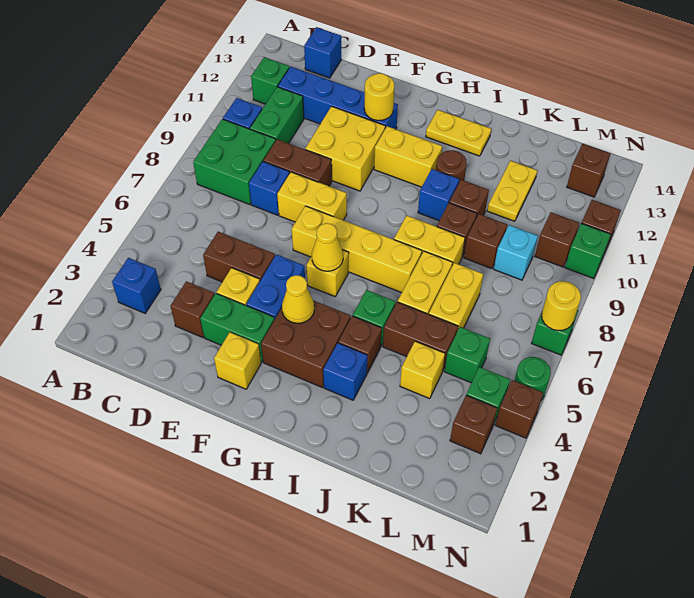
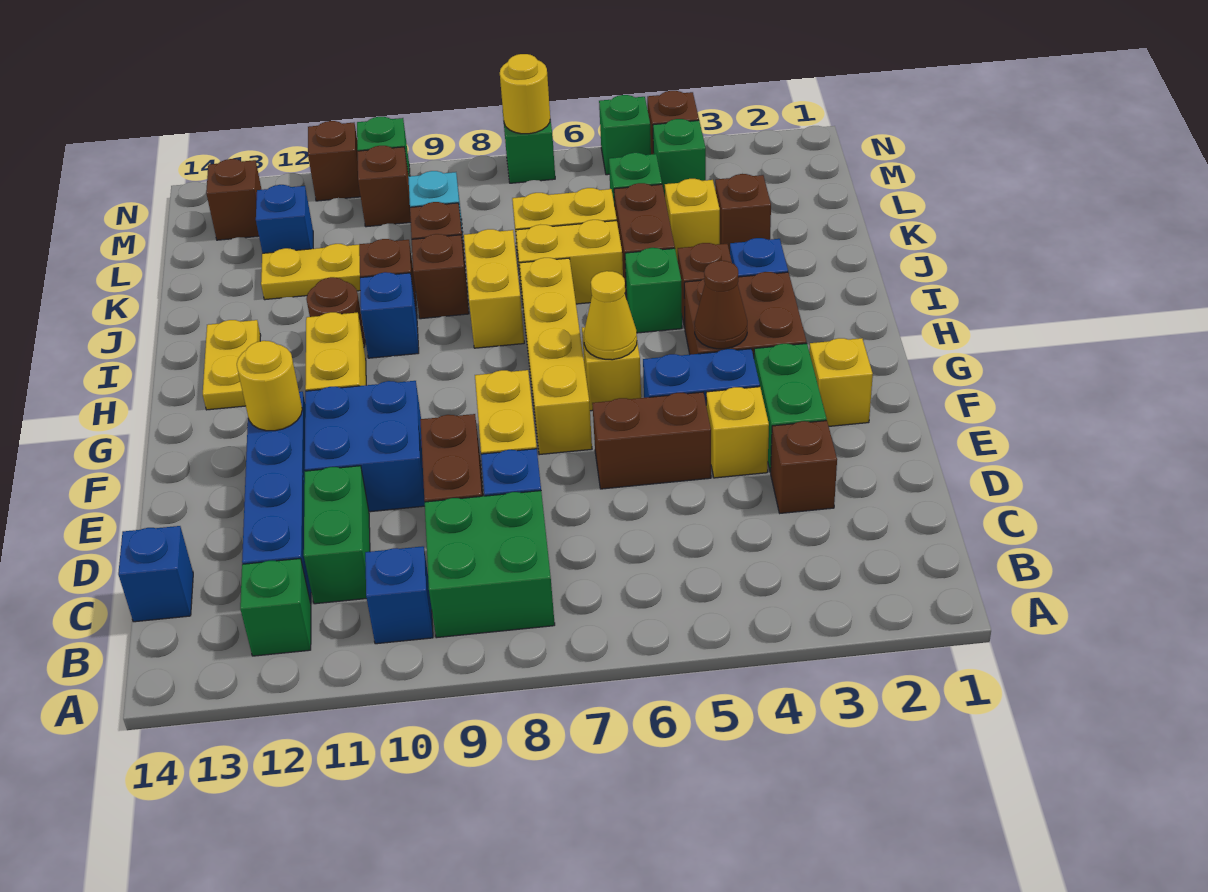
blue brick B3 level 1 -> blue brick L12 level 1
green brick C10:C11 level 1 -> green brick C11:D11 level 1
brown brick D5:E5 level 1 -> brown brick E5:E6 level 1
yellow brick E10:F11 level 1 -> blue brick E10:F11 level 1
yellow cone G4 level 2 -> brown cone G4 level 2
brown brick M3 level 1 -> brown brick K3 level 1
green round brick N5 level 1 -> green brick N5 level 1

